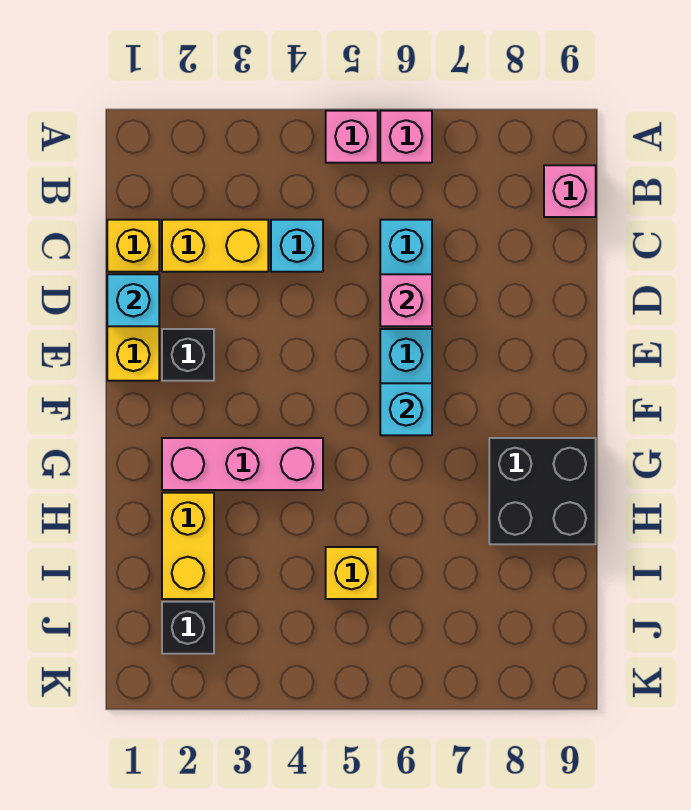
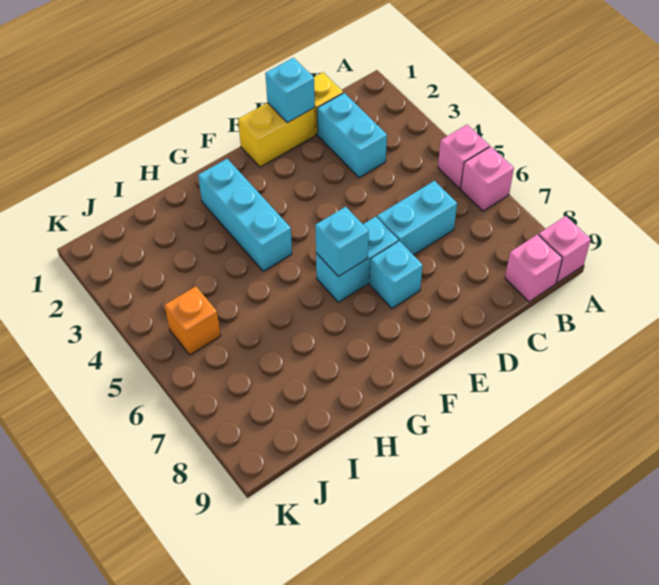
yellow brick C2:C3 level 1 -> cyan brick C2:C3 level 1
cyan brick C4 level 1 -> cyan brick E7 level 1
pink brick D6 level 2 -> pink brick A9 level 1
black brick E2 level 1 -> none
pink brick G2:G4 level 1 -> cyan brick G2:G4 level 1
black brick G8:H9 level 1 -> none
yellow brick H2:I2 level 1 -> none
yellow brick I5 level 1 -> none
black brick J2 level 1 -> none
none -> orange brick J5 level 1

